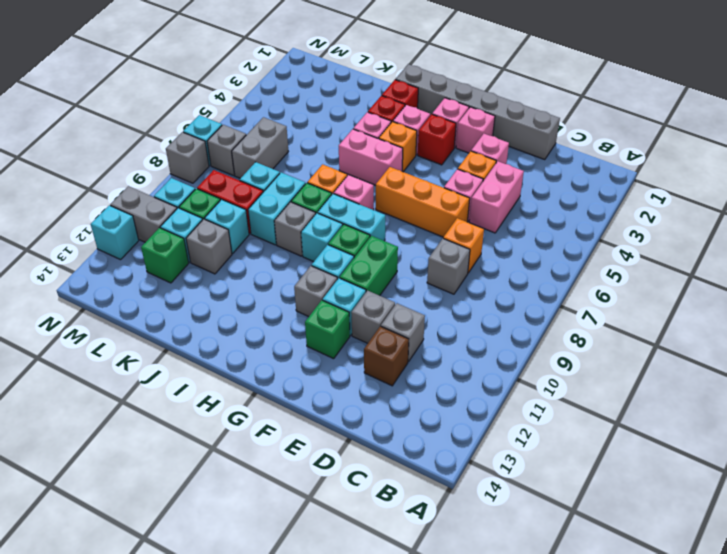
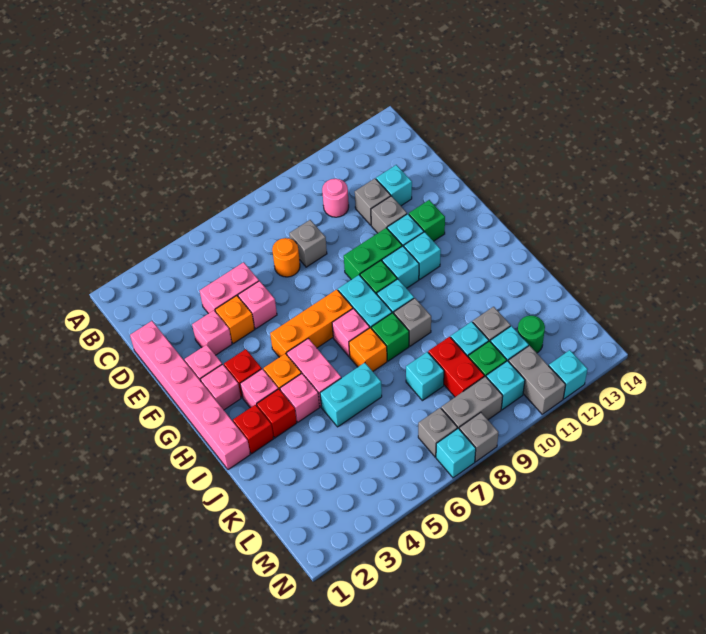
none -> pink round brick C10 level 1
grey brick D1:I1 level 1 -> pink brick D1:I1 level 1
orange brick D7 level 1 -> orange round brick D7 level 1
brown brick D12 level 1 -> cyan brick D12 level 1
orange brick E6:G6 level 1 -> orange brick G5:G7 level 1
grey brick G11 level 1 -> cyan brick G11 level 1
cyan brick J8:J9 level 1 -> cyan brick J5:J6 level 1
grey brick L6:L7 level 1 -> grey brick M8:M9 level 1
green brick L12 level 1 -> green round brick L12 level 1

